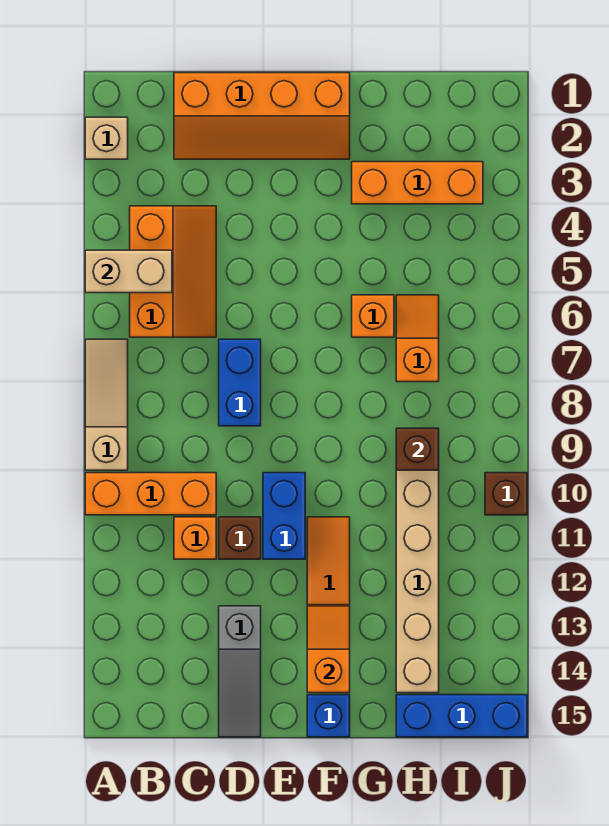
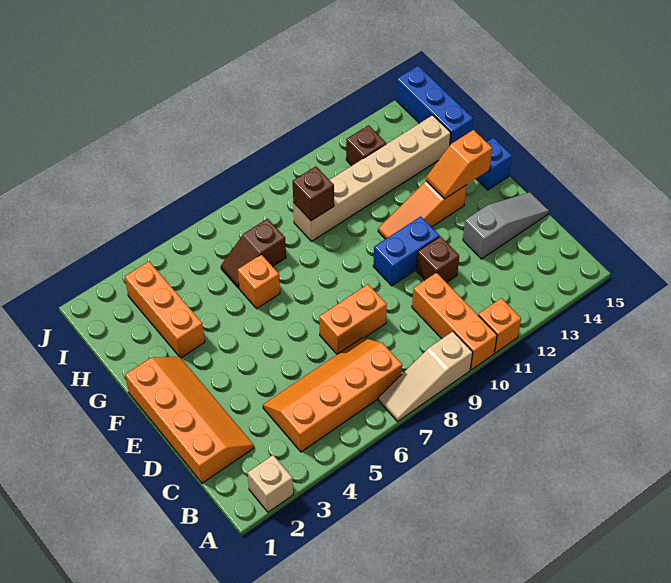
tan brick A5:B5 level 2 -> none
orange slope B4:C6 level 1 top B -> orange slope B4:C7 level 1 top B
orange brick C11 level 1 -> orange brick A11 level 1
blue brick D7:D8 level 1 -> orange brick D7:D8 level 1
orange slope H6:H7 level 1 top 7 -> brown slope H6:H7 level 1 top 7
brown brick J10 level 1 -> brown brick I12 level 1

